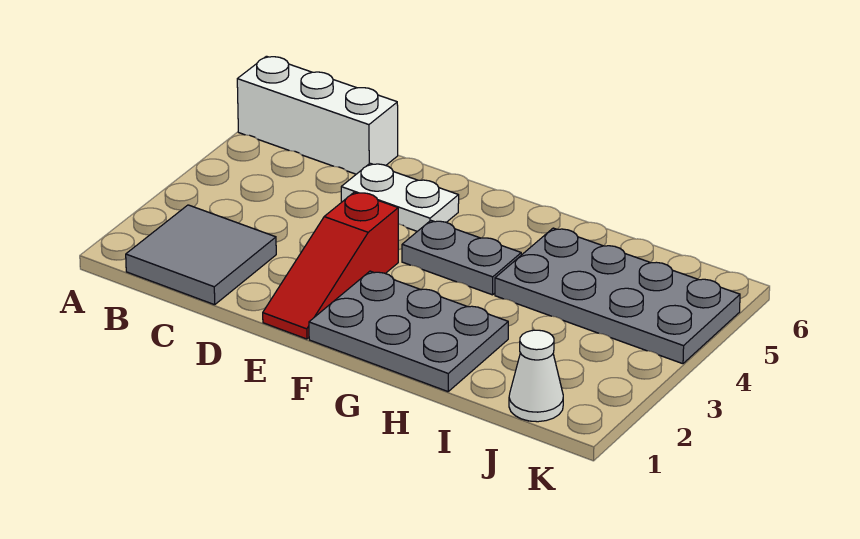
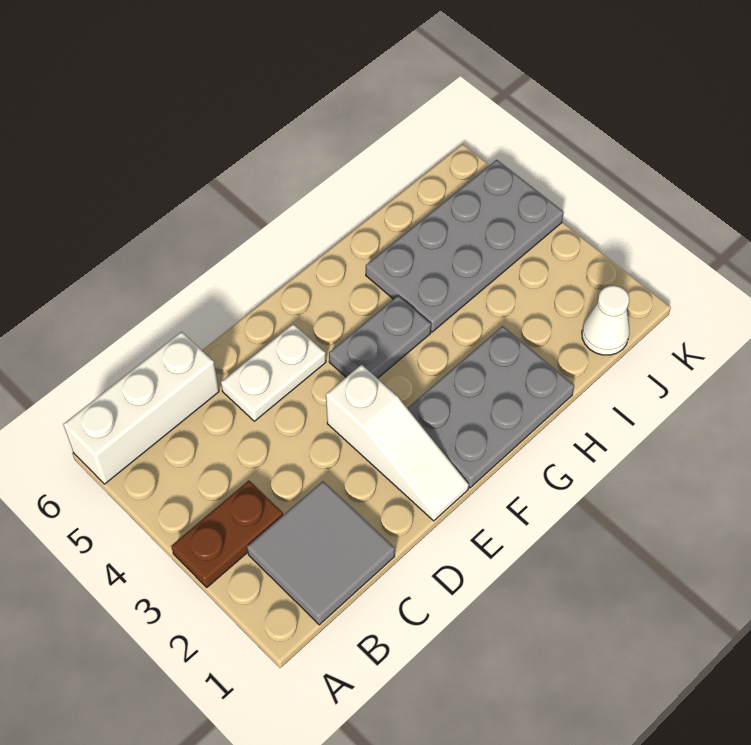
none -> brown plate A3:B3 level 1
red slope E1:E3 level 1 top 3 -> white slope E1:E3 level 1 top 3

